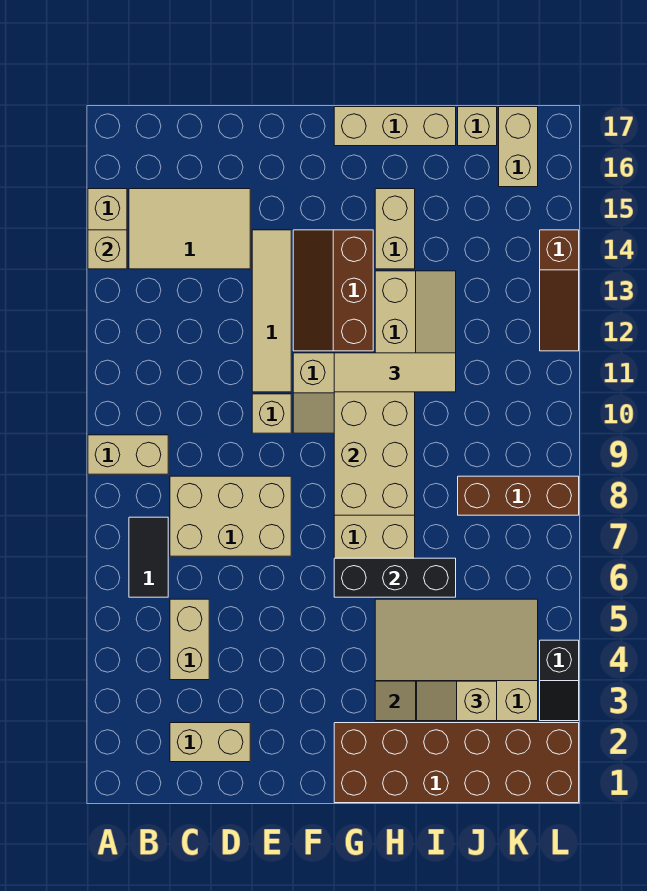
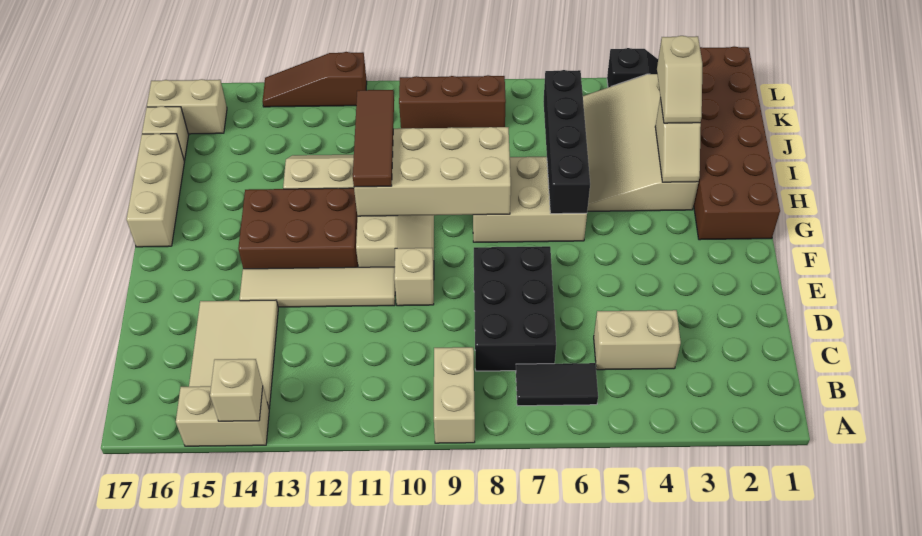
tan brick C2:D2 level 1 -> none
tan brick C7:E8 level 1 -> black brick C7:E8 level 1
brown slope F12:G14 level 1 top G -> brown brick F12:G14 level 1
black brick G6:I6 level 2 -> black brick G6:J6 level 2
tan tile G11:I11 level 3 -> brown tile G11:I11 level 3
tan brick H14:H15 level 1 -> none
brown brick J8:L8 level 1 -> brown brick K8:K10 level 1
brown slope L12:L14 level 1 top 14 -> brown slope L12:L14 level 1 top 12

